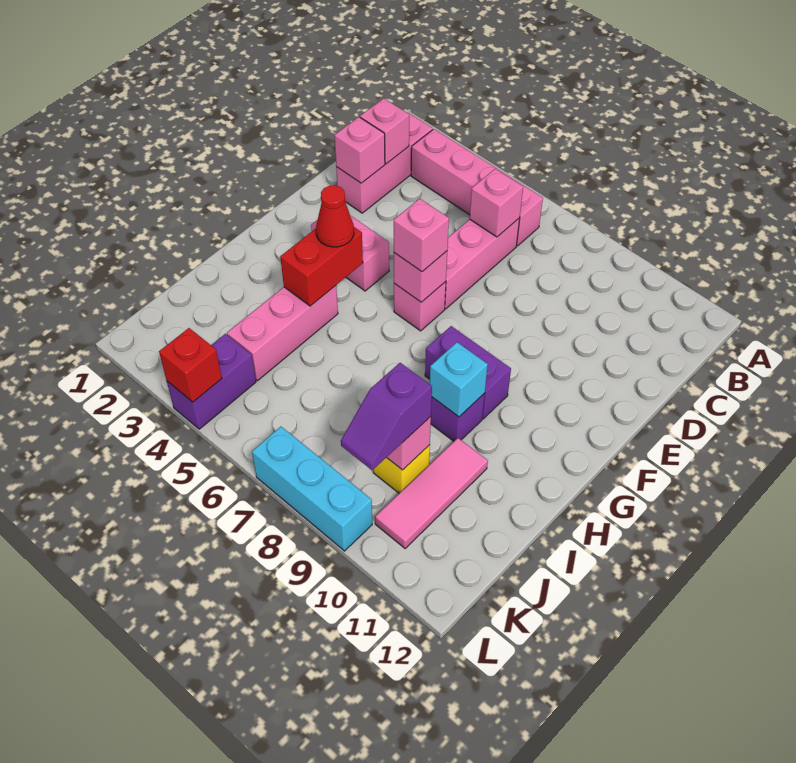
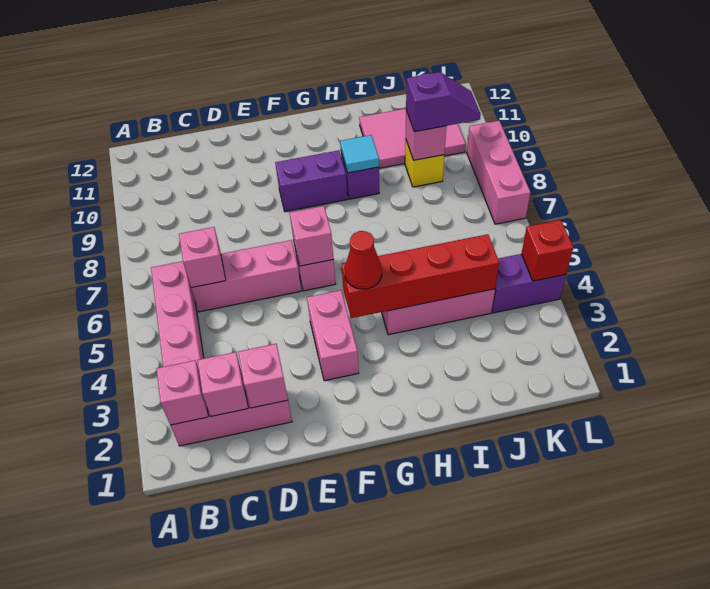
pink brick F6 level 3 -> pink brick B2 level 2
red brick G4:H4 level 2 -> red brick G4:J4 level 2
purple brick G8:G9 level 1 -> purple brick F9:G9 level 1
cyan brick H9 level 2 -> cyan tile H9 level 2
pink tile I10:K10 level 1 -> pink tile I10:K11 level 1
cyan brick L7:L9 level 1 -> pink brick L7:L9 level 1

